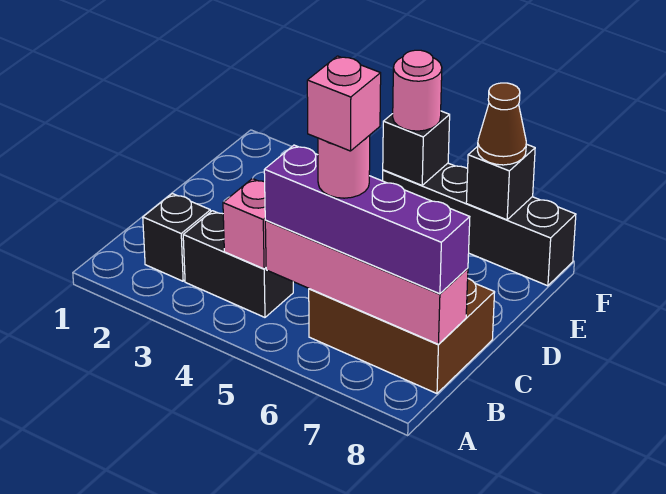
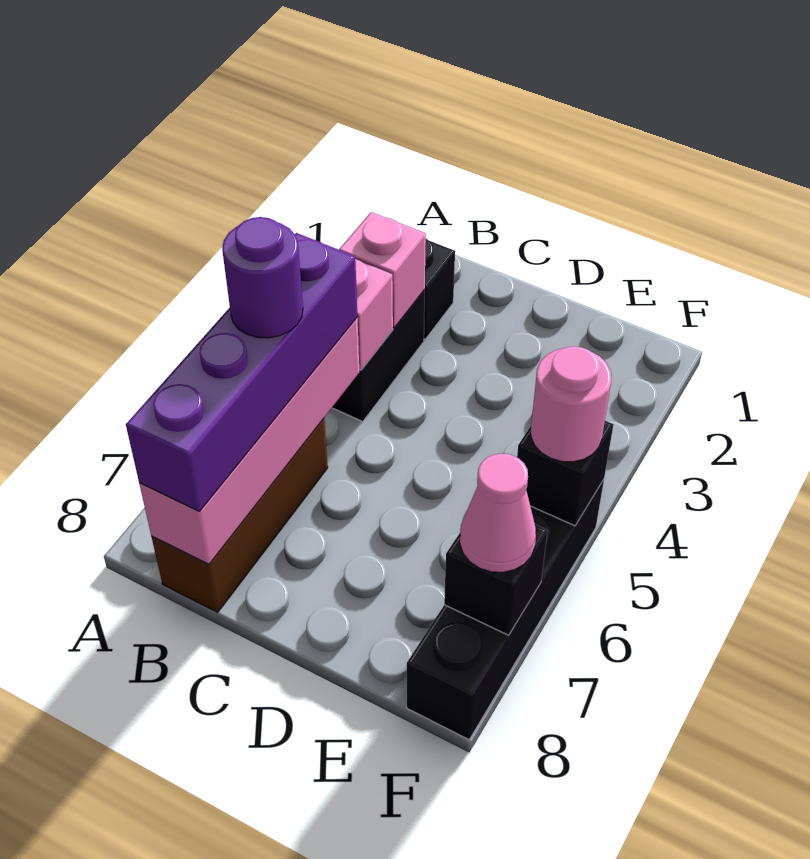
brown brick B6:C8 level 1 -> brown brick B6:B8 level 1
pink round brick B6 level 4 -> purple round brick B6 level 4
pink brick B6 level 5 -> pink brick B3 level 2
brown cone F7 level 3 -> pink cone F7 level 3

